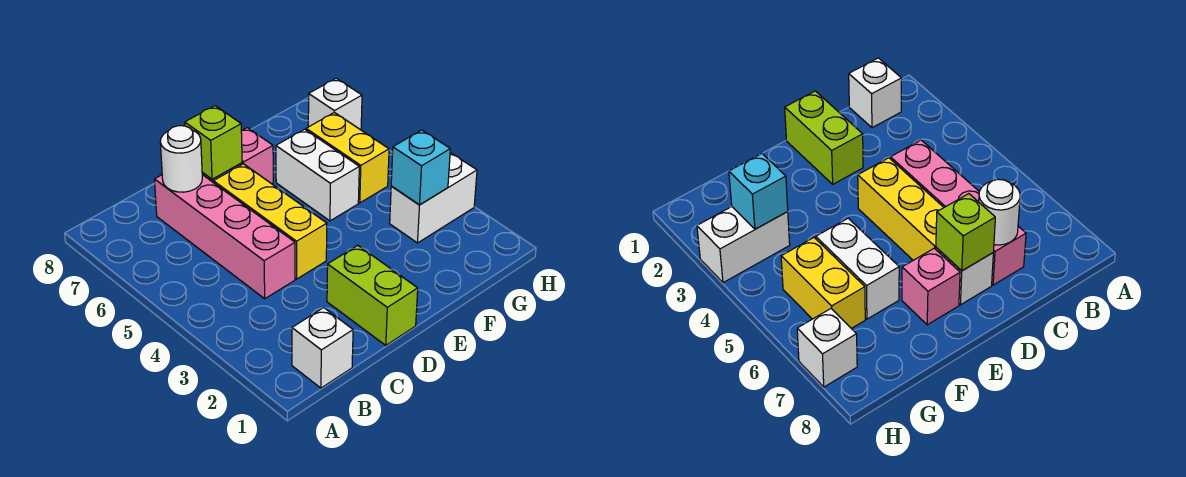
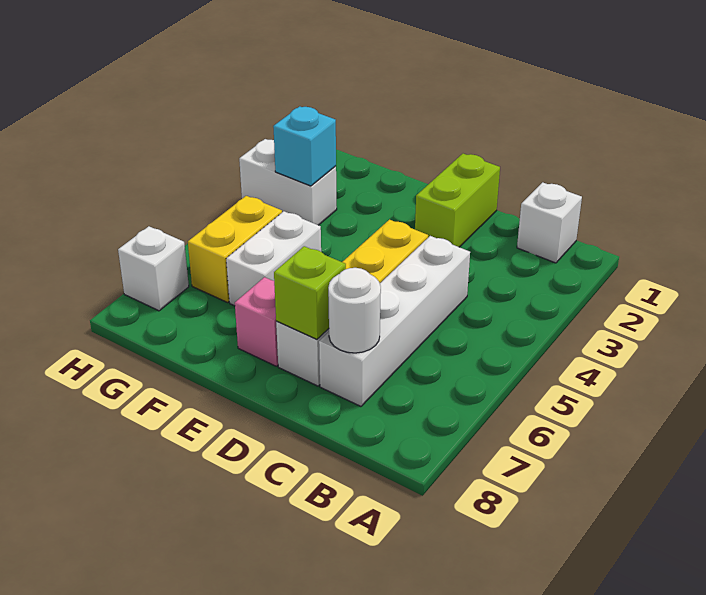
pink brick C4:C7 level 1 -> white brick C4:C7 level 1

